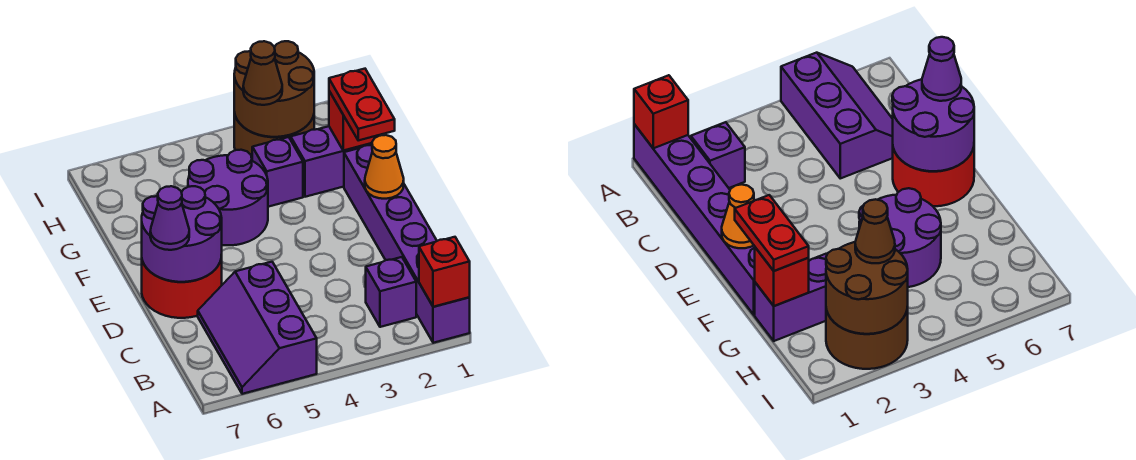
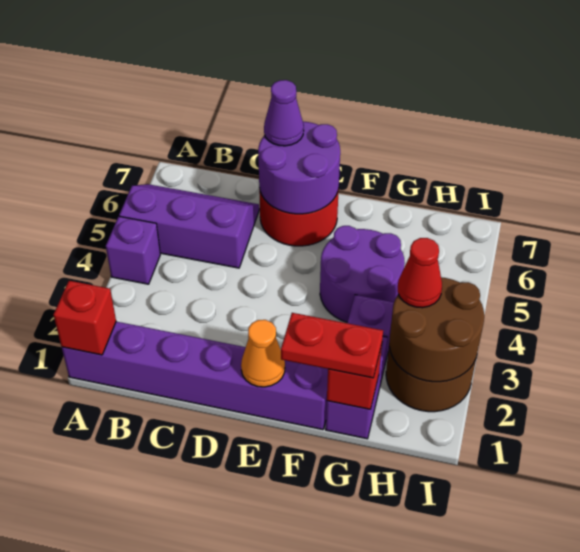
purple brick B2 level 1 -> purple brick A4 level 1
brown cone H3 level 3 -> red cone H3 level 3

